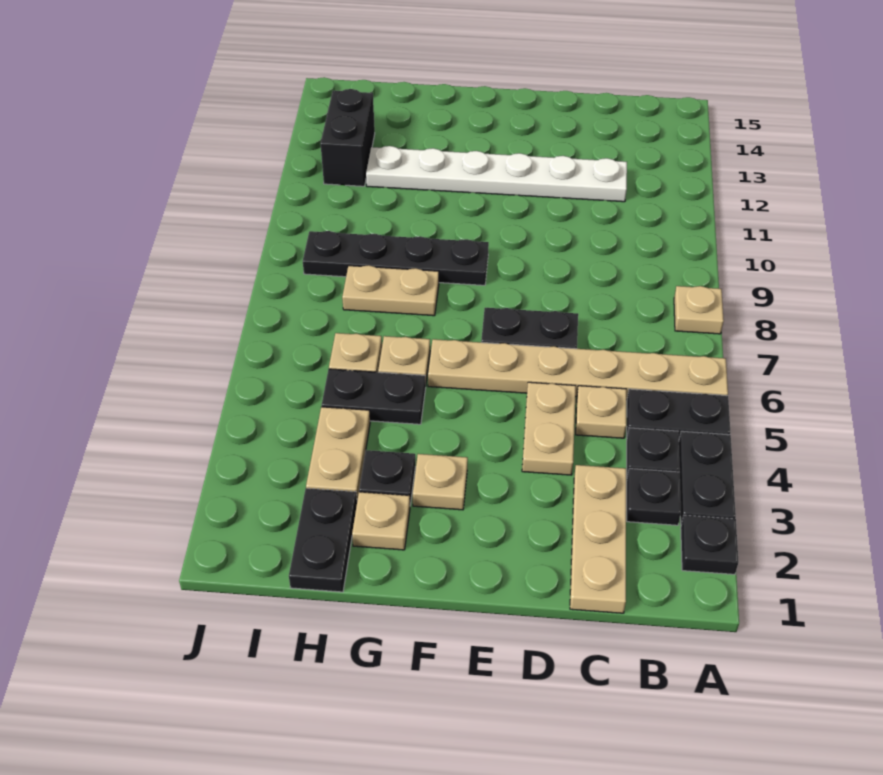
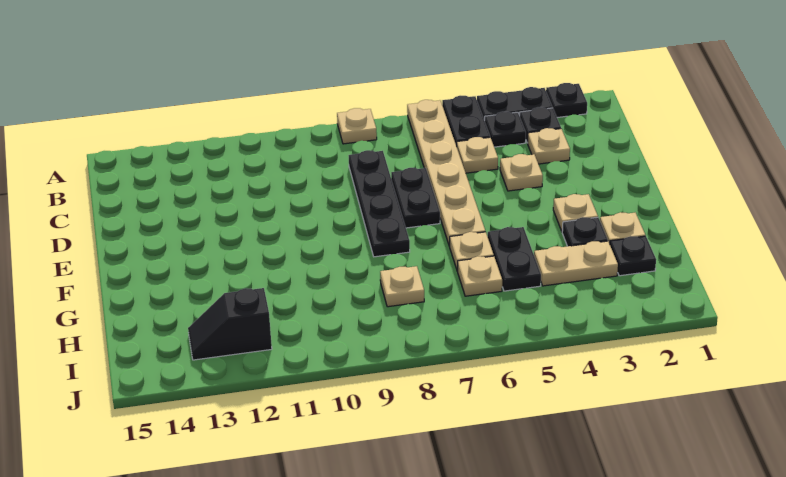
tan plate C1:C3 level 1 -> tan plate C3 level 1
white plate C12:H12 level 1 -> none
tan plate D4:D5 level 1 -> tan plate D4 level 1
black plate F9:I9 level 1 -> black plate C8:F8 level 1
tan plate G8:H8 level 1 -> tan plate H8 level 1
black plate H1:H2 level 1 -> black plate H2 level 1
black brick I12:I13 level 1 -> black slope I12:I13 level 1 top 12

